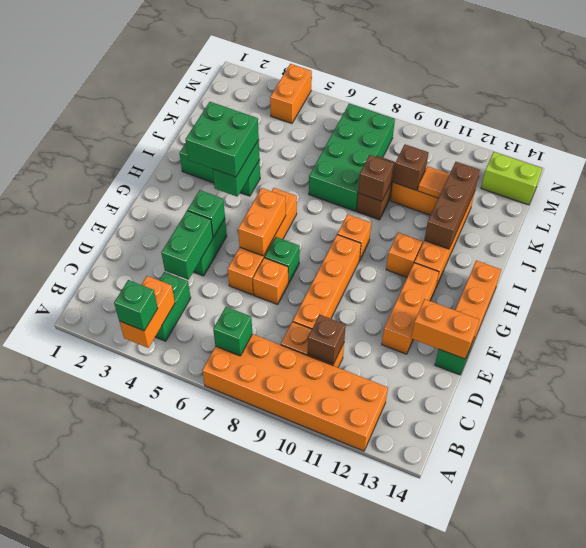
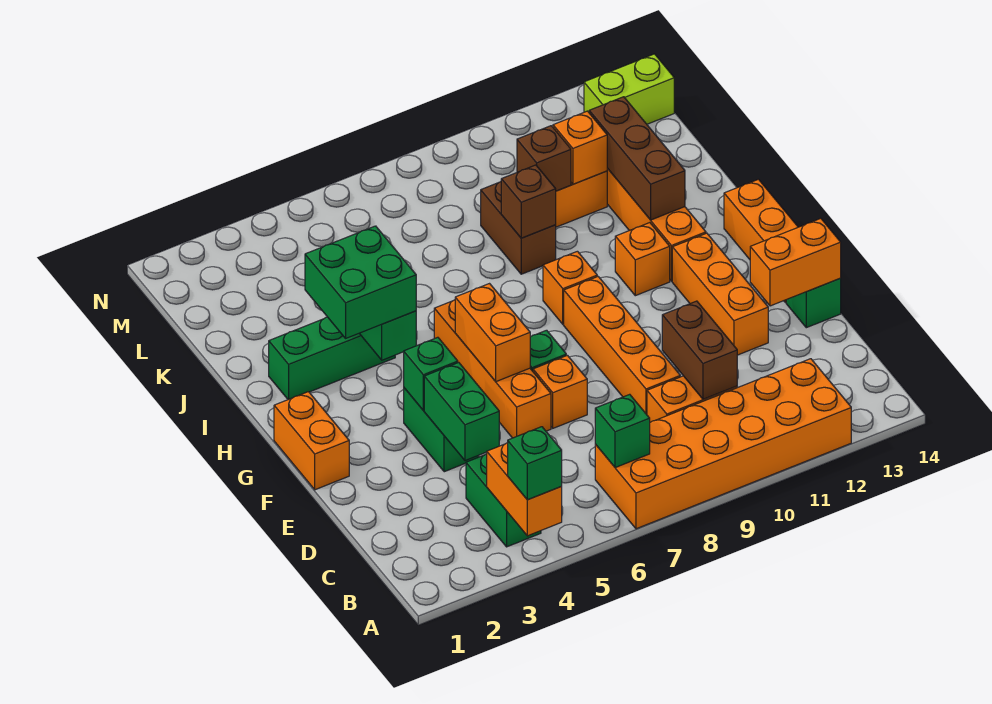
brown brick C10 level 2 -> brown brick C10:D10 level 2
green brick J7:M8 level 1 -> none
orange tile K11 level 2 -> orange brick K11 level 2
orange brick M4:N4 level 1 -> orange brick F1:G1 level 1

